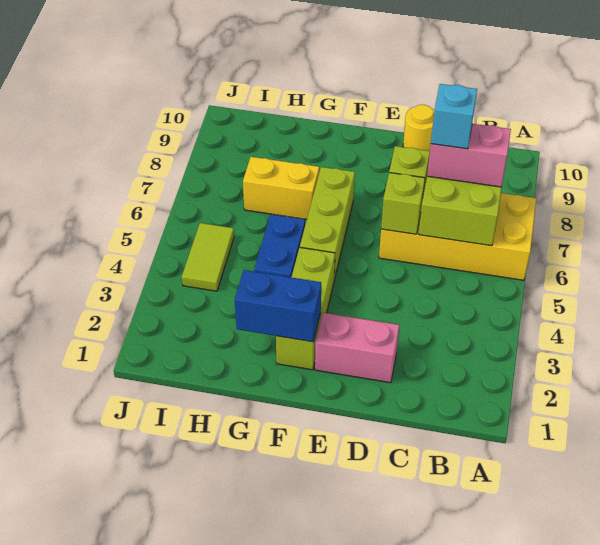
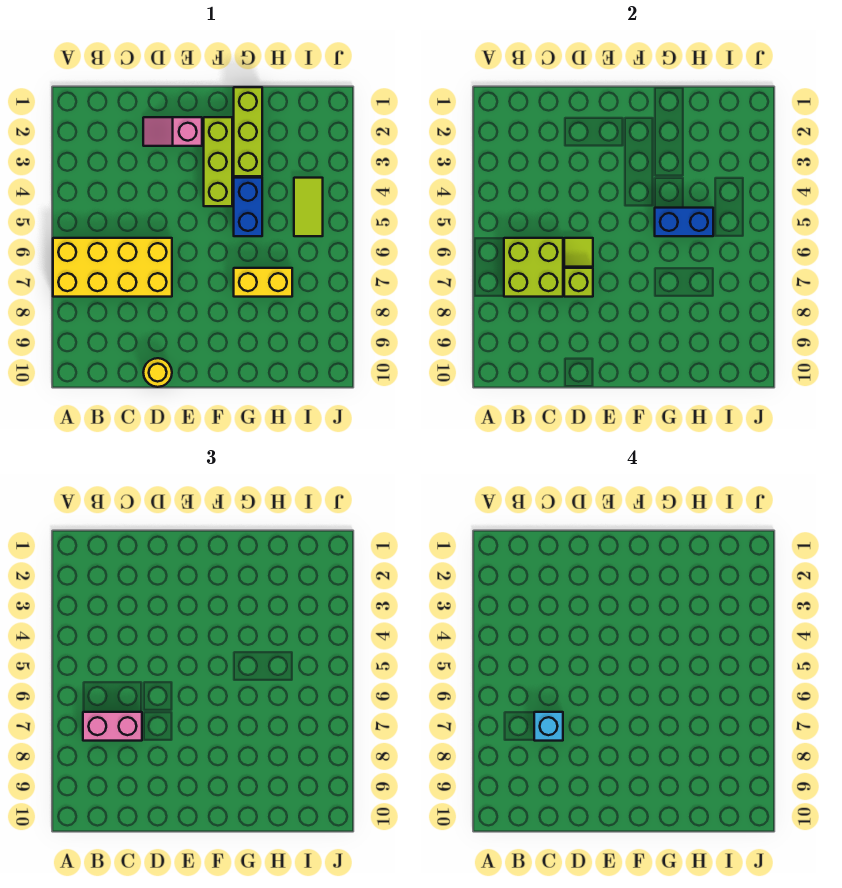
pink brick D2:E2 level 1 -> pink slope D2:E2 level 1 top E
lime brick D6 level 2 -> lime tile D6 level 2
blue brick F2:G2 level 2 -> blue brick G5:H5 level 2
lime brick F5:F7 level 1 -> lime brick G1:G3 level 1

